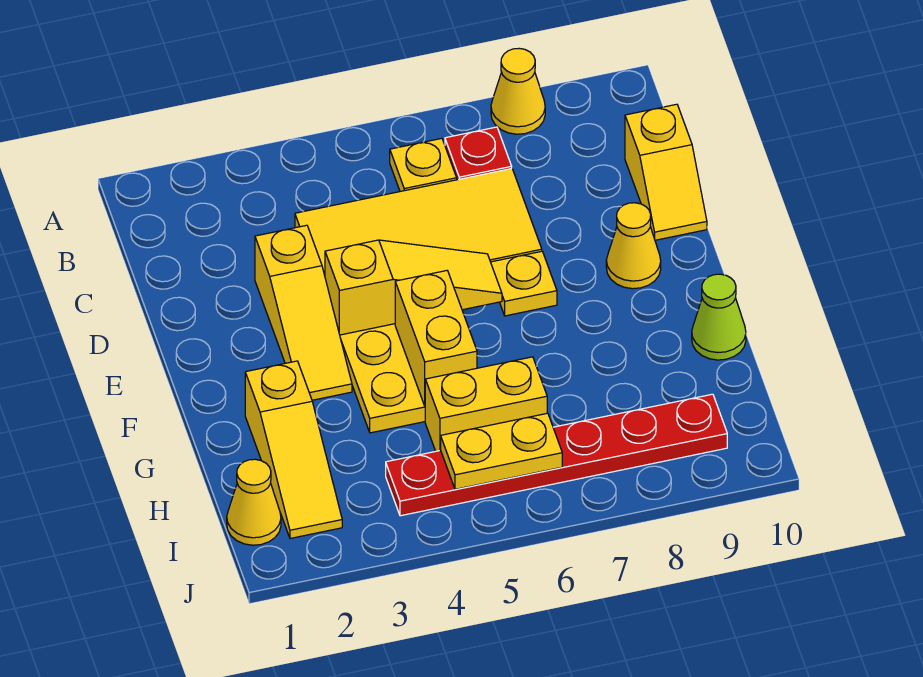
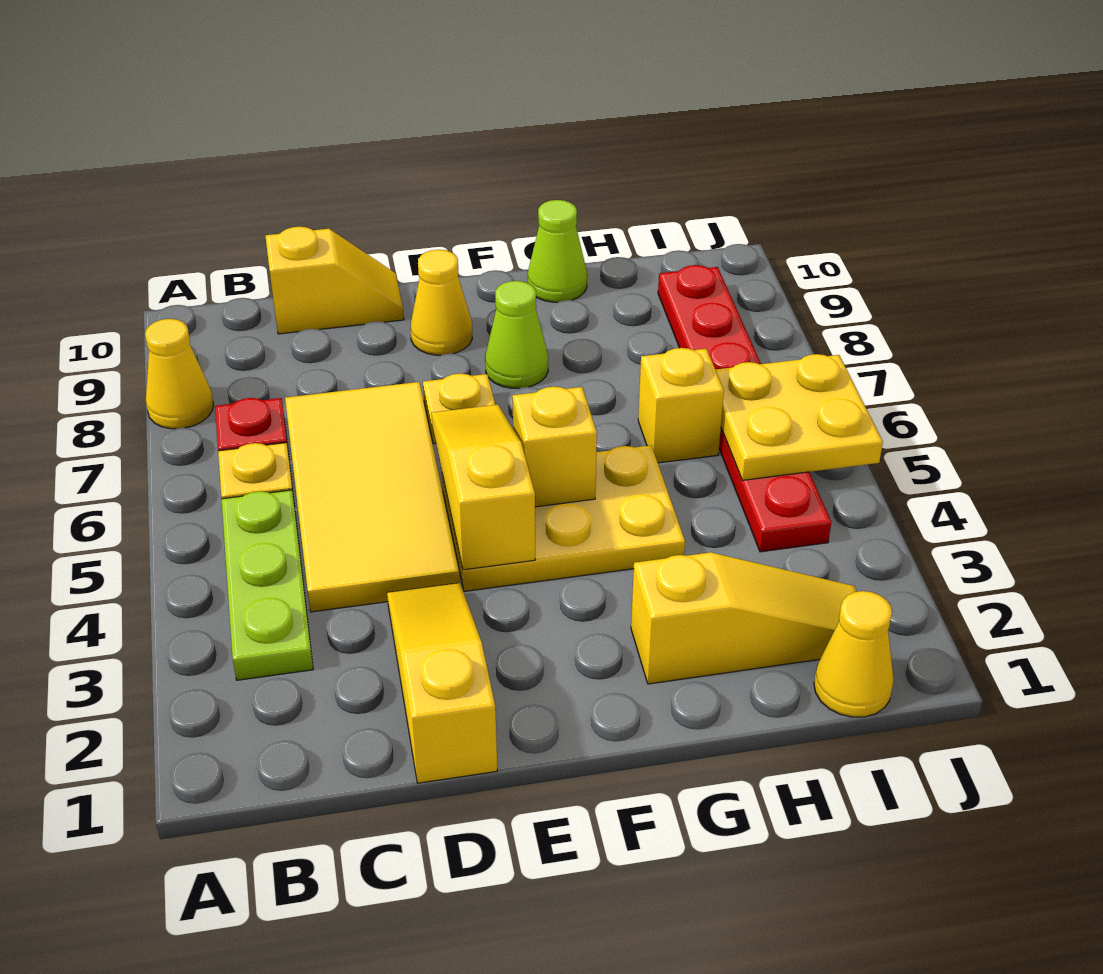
none -> lime plate B3:B5 level 1
yellow slope D3:F3 level 1 top D -> yellow slope D1:D3 level 1 top 1
yellow brick F5:G5 level 2 -> yellow brick F5 level 2
none -> lime cone F8 level 1
yellow brick H5:H6 level 1 -> yellow brick H6 level 1
yellow plate I5:I6 level 2 -> yellow plate I5:J6 level 2

